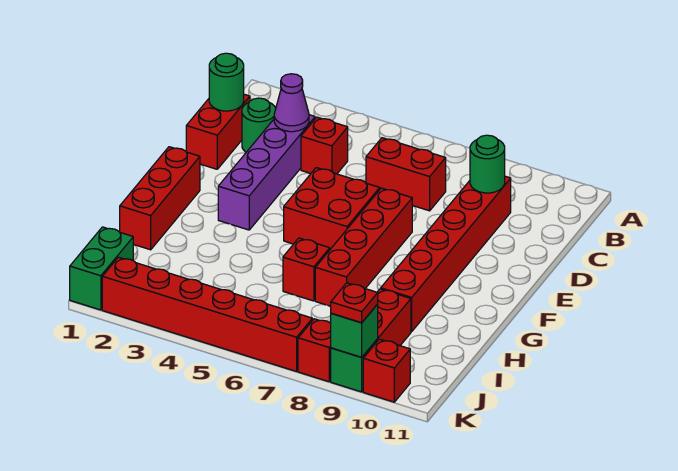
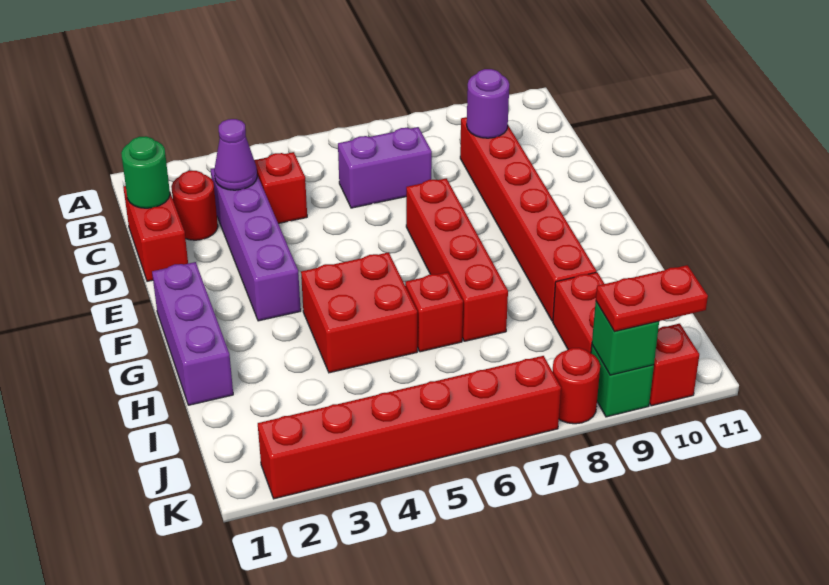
green round brick C2 level 1 -> red round brick C2 level 1
red brick C6:C7 level 1 -> purple brick C6:C7 level 1
green round brick C9 level 2 -> purple round brick C9 level 2
red brick E5:F6 level 1 -> red brick G4:H5 level 1
red brick F1:H1 level 1 -> purple brick F1:H1 level 1
green brick J1:K1 level 1 -> none
red brick K8 level 1 -> red round brick K8 level 1
red plate K9 level 3 -> red plate K9:K10 level 3

